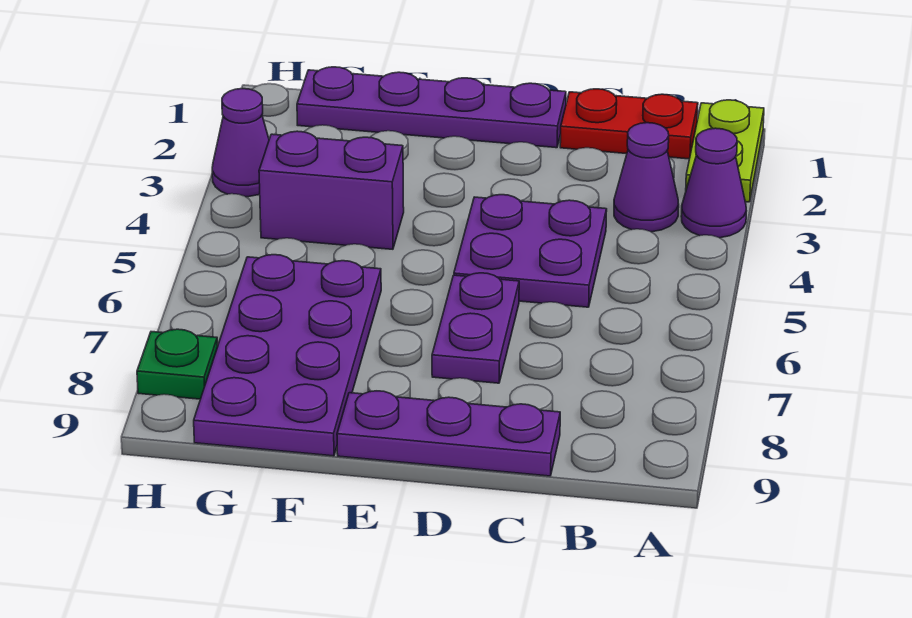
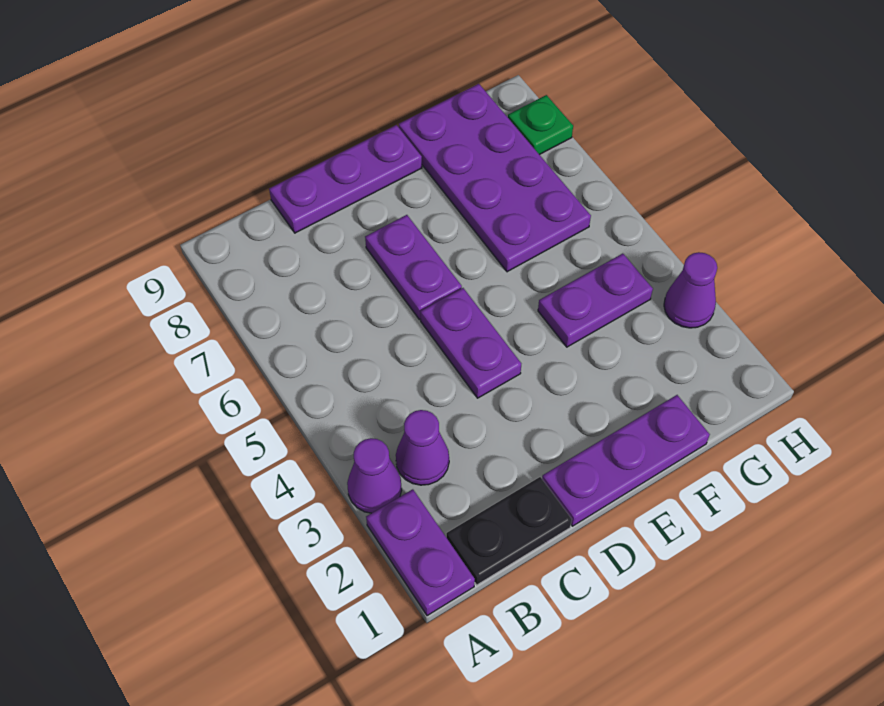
lime plate A1:A2 level 1 -> purple plate A1:A2 level 1
red plate B1:C1 level 1 -> black plate B1:C1 level 1
purple plate C4:D5 level 1 -> purple plate D4:D5 level 1
purple plate D1:G1 level 1 -> purple plate D1:F1 level 1
purple brick F4:G4 level 1 -> purple plate F4:G4 level 1

